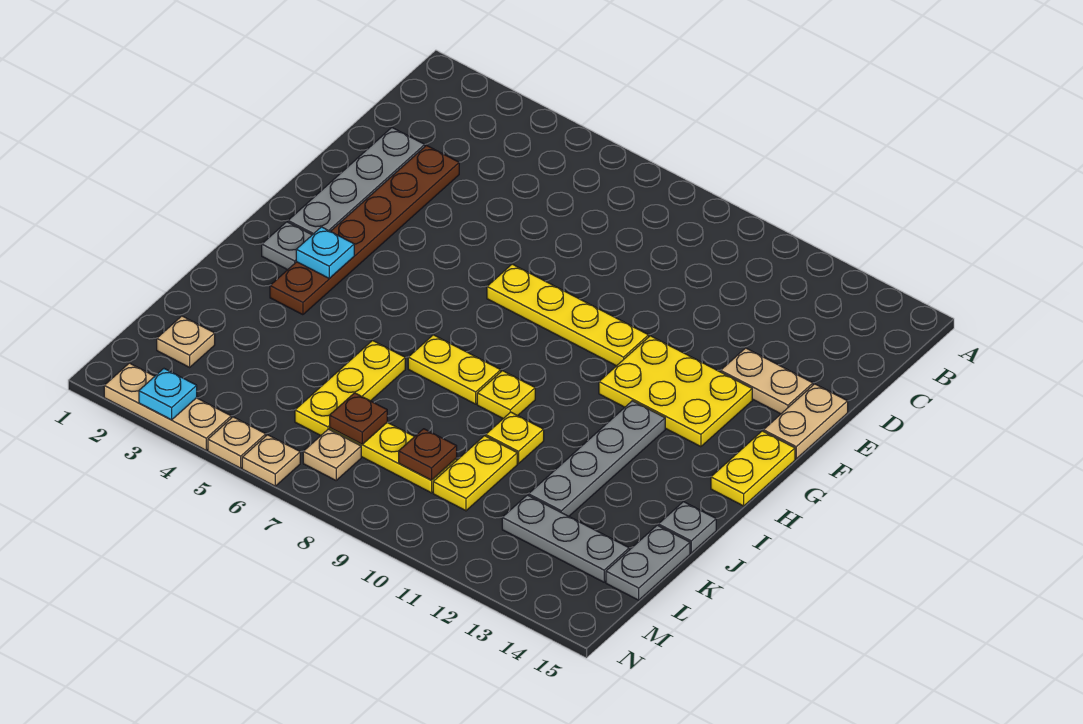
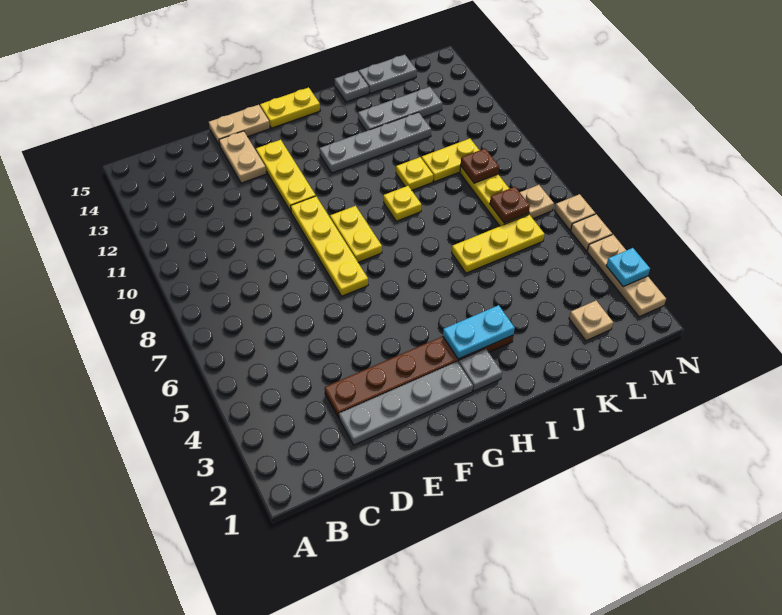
yellow plate F11:G13 level 1 -> yellow plate F11:F13 level 1
cyan plate H3 level 2 -> cyan plate H3:I3 level 2
yellow plate I7:I8 level 1 -> yellow plate G8:G9 level 1
grey plate L12:L14 level 1 -> grey plate J13:L13 level 1

